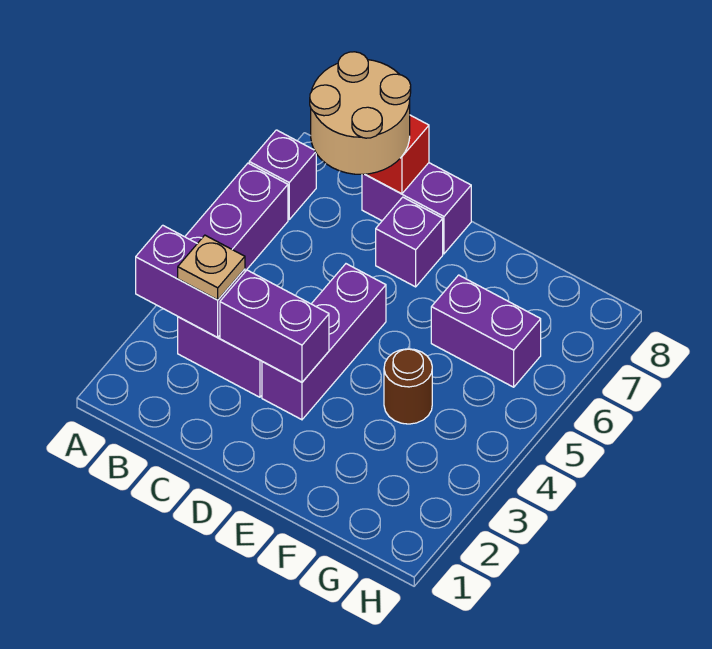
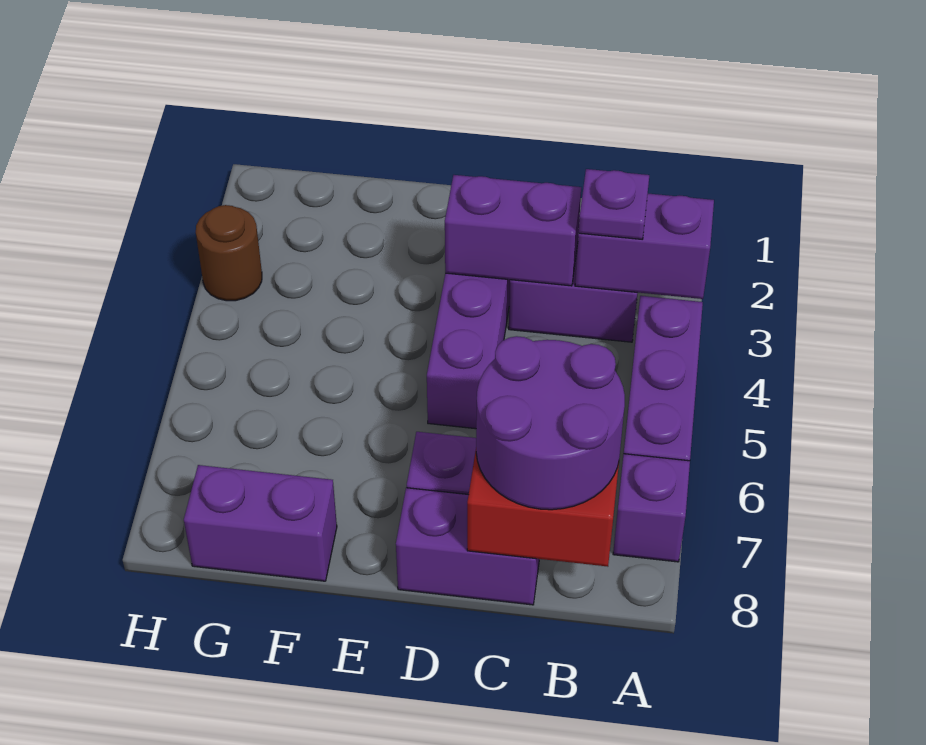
tan plate B3 level 3 -> purple plate B3 level 3
tan round brick B7:C8 level 3 -> purple round brick B7:C8 level 3
brown round brick F4 level 1 -> brown round brick H3 level 1
purple brick F6:G6 level 1 -> purple brick F8:G8 level 1

